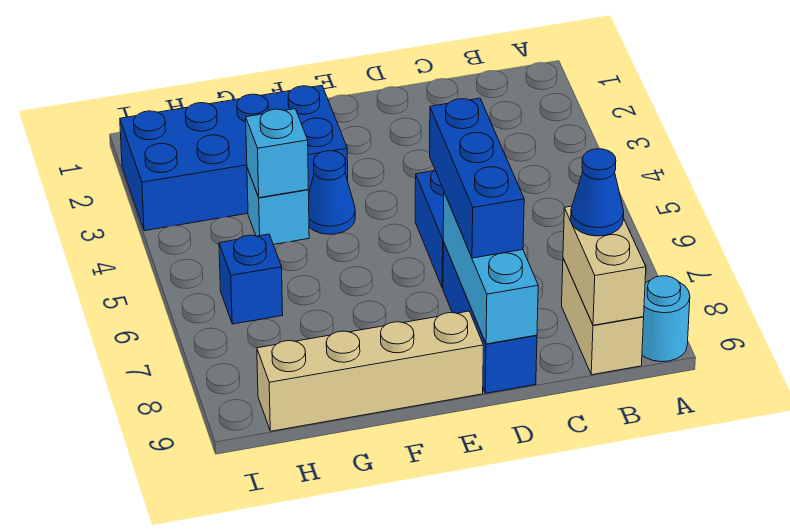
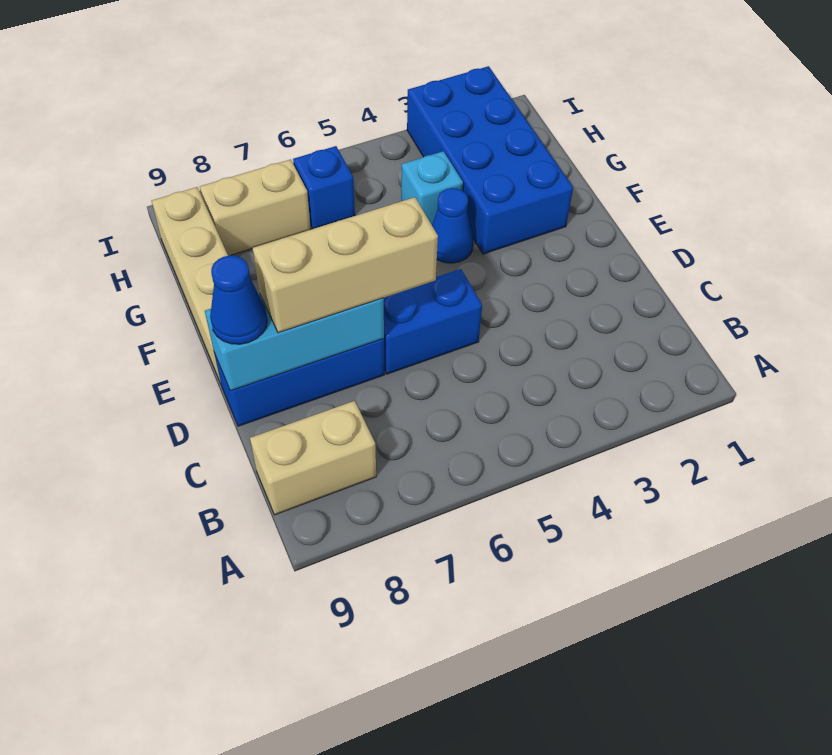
cyan round brick A9 level 1 -> none
tan brick B8:B9 level 2 -> tan brick H7:H8 level 1
blue cone B8 level 3 -> blue cone D9 level 3
blue brick D6:D8 level 3 -> tan brick D6:D8 level 3
cyan brick G4 level 2 -> none

